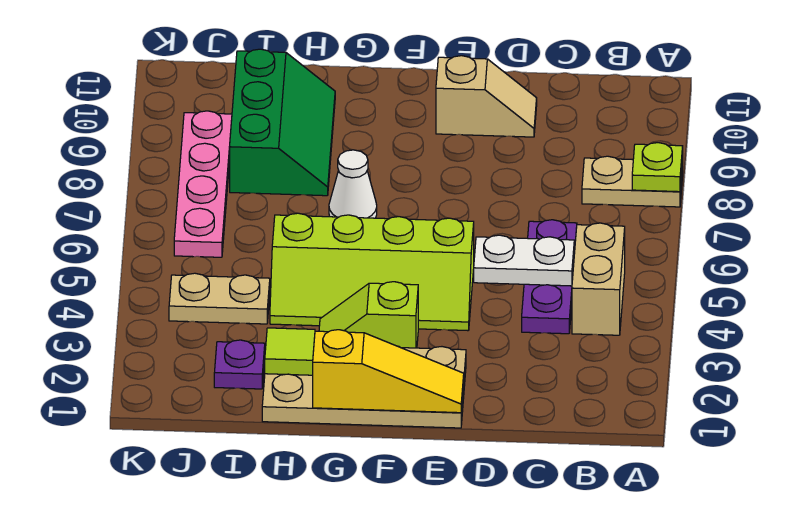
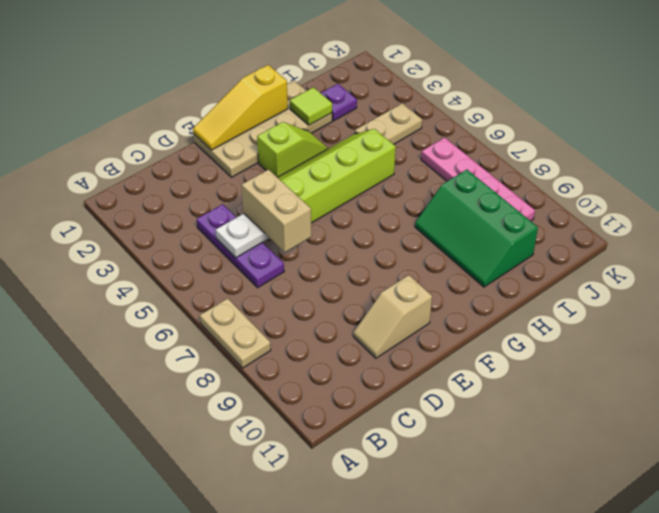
tan plate A8:B8 level 1 -> tan plate A7:A8 level 1
lime plate A8 level 2 -> none
tan brick B4:B5 level 1 -> tan brick D5:D6 level 3
white cone G7 level 1 -> none

